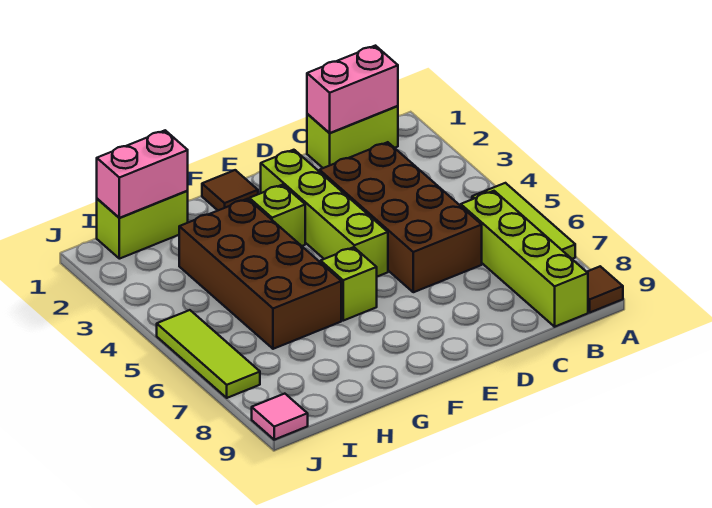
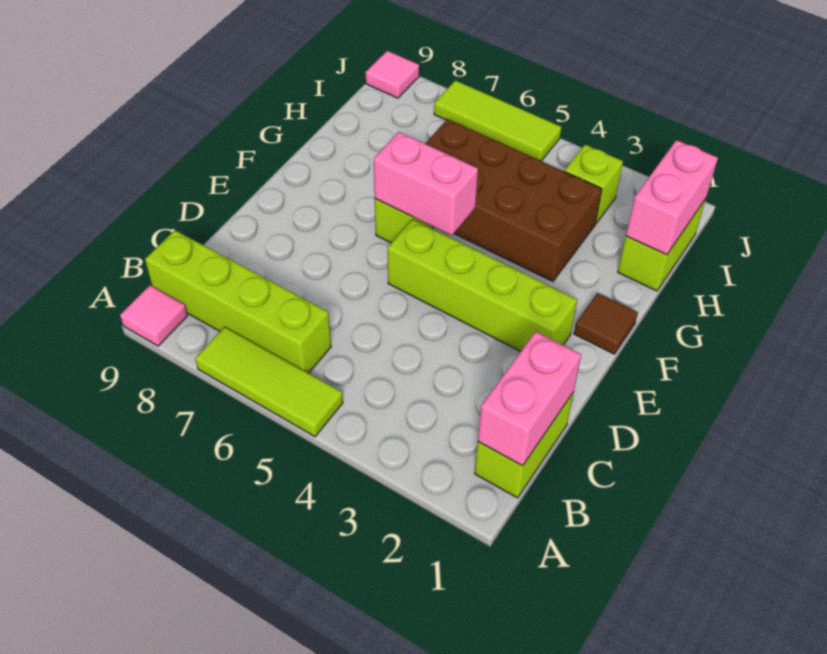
brown tile A9 level 1 -> pink tile A9 level 1
brown brick C3:D6 level 1 -> none
lime brick F3 level 1 -> lime brick I3 level 1
none -> pink brick F5:F6 level 2

